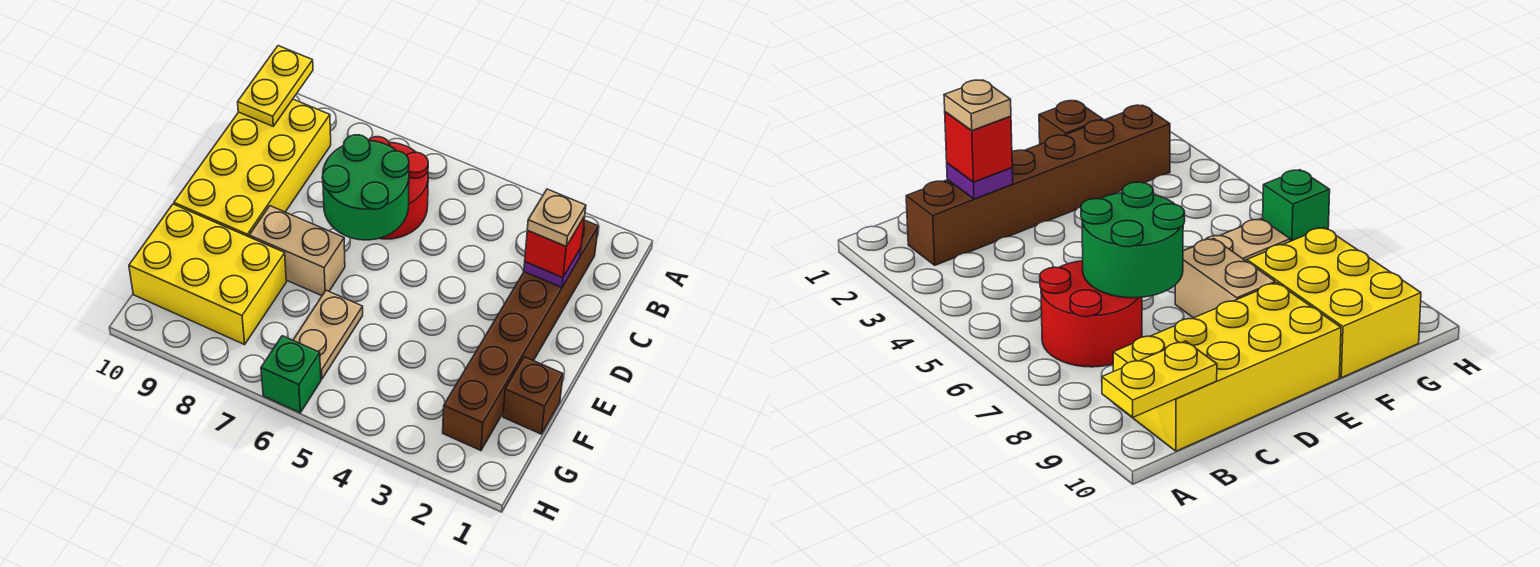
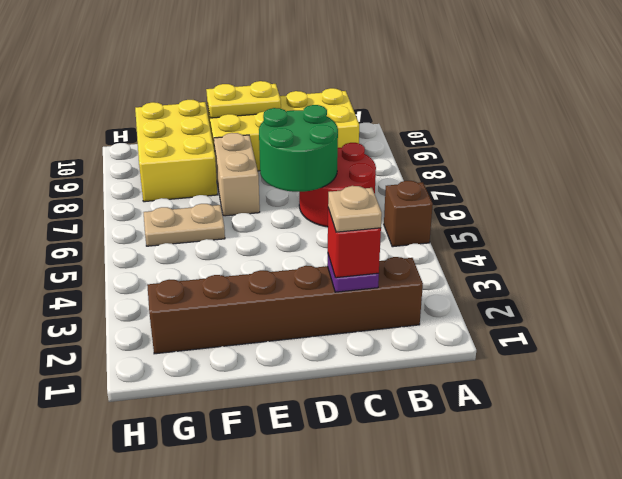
yellow plate A10:B10 level 2 -> yellow plate D10:E10 level 2
brown brick F1 level 1 -> brown brick A5 level 1
green brick H6 level 1 -> none

